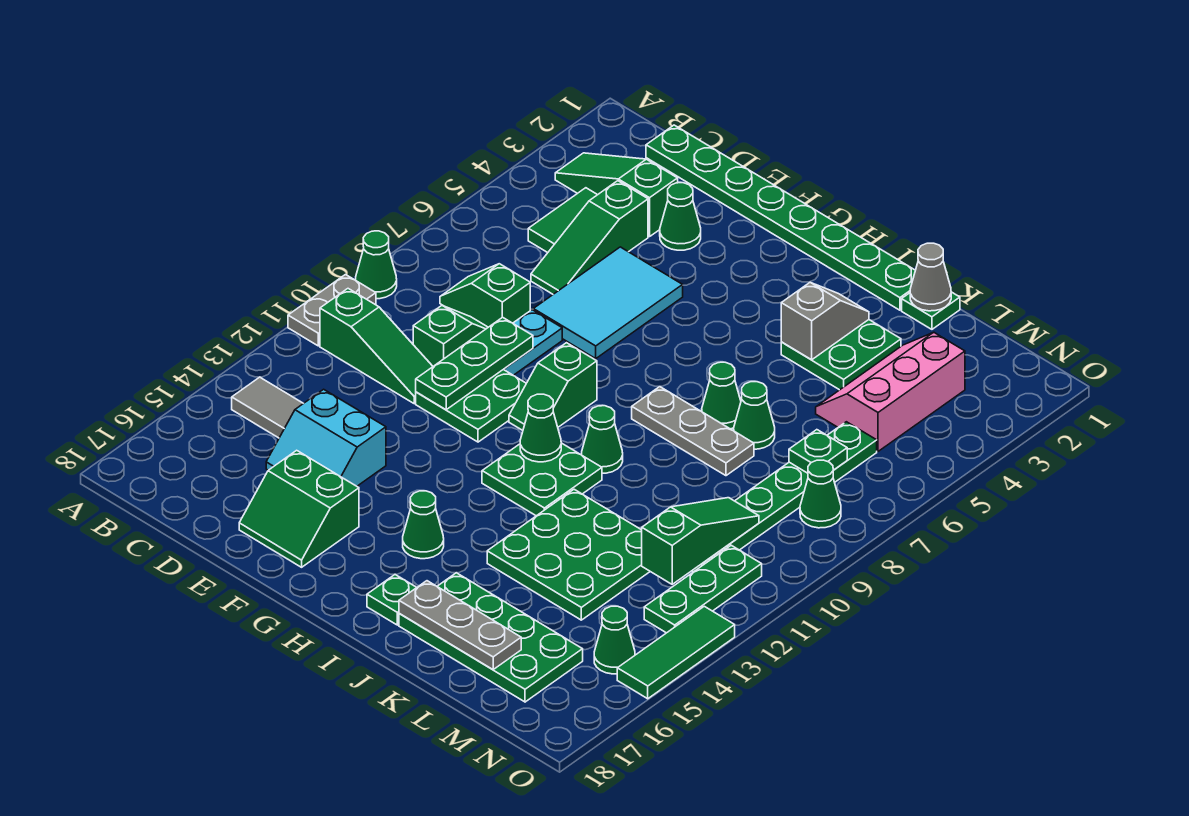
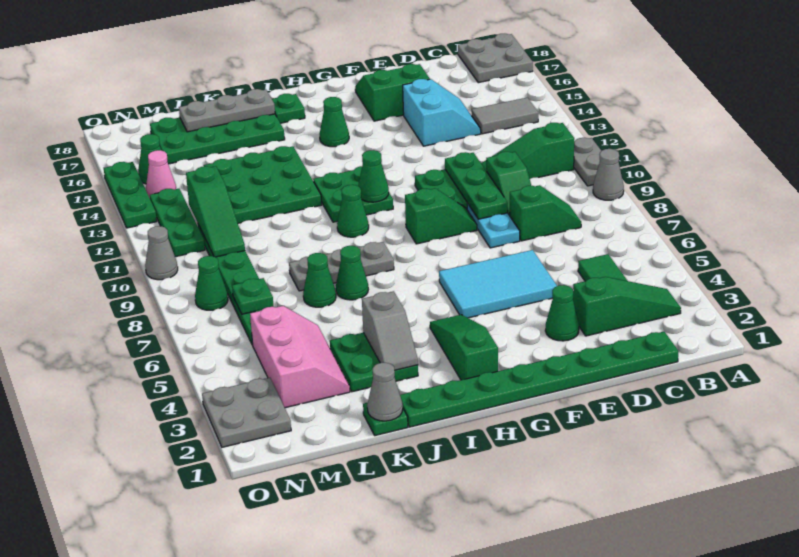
green cone A9 level 1 -> grey cone A9 level 1
none -> grey plate A17:B18 level 1
green slope D4:D6 level 1 top 4 -> green slope H2:H4 level 1 top 2
cyan slope D14:E15 level 1 top 14 -> cyan slope D14:E15 level 1 top E
cyan tile E5:F7 level 1 -> cyan tile E5:G6 level 1
green slope G9:G10 level 1 top 9 -> green slope F9:G9 level 1 top G
none -> grey plate N2:O3 level 1
none -> pink cone N14 level 1
none -> grey cone O10 level 1
green tile O13:O15 level 1 -> green plate O13:O15 level 1

